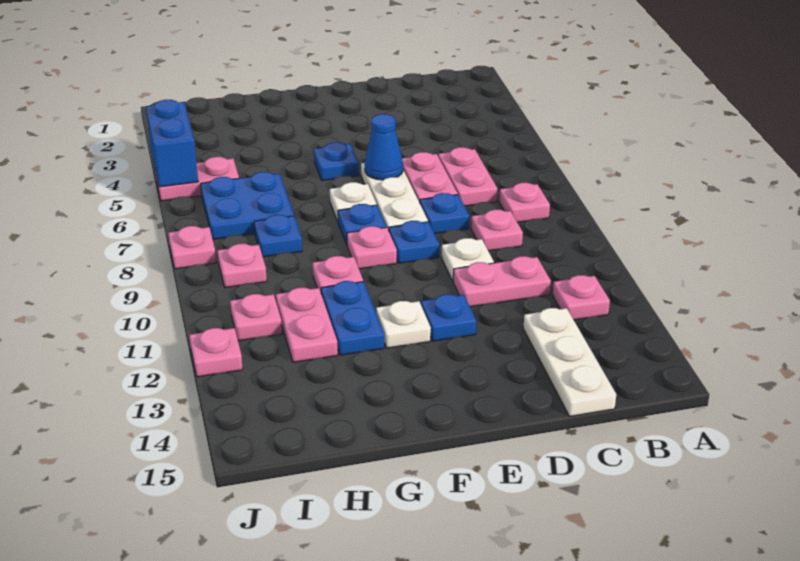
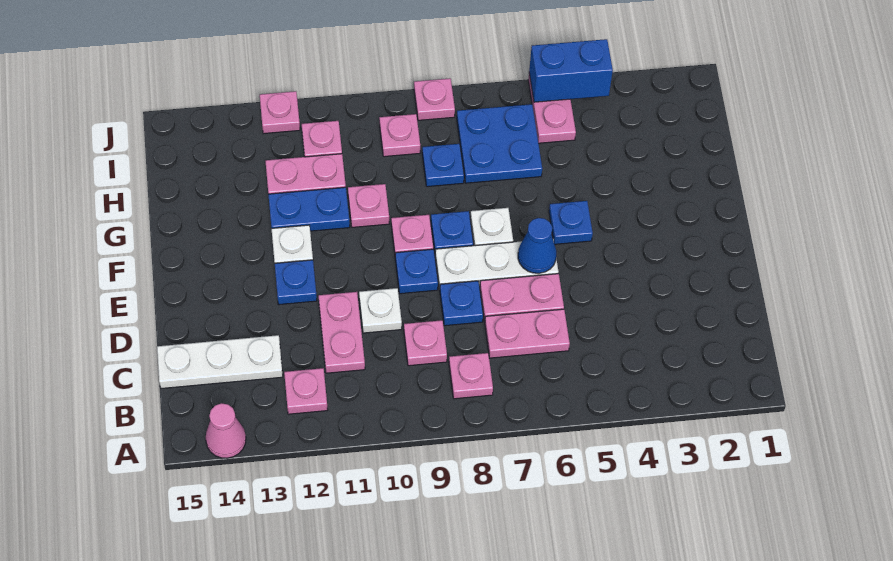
none -> pink cone A14 level 1

